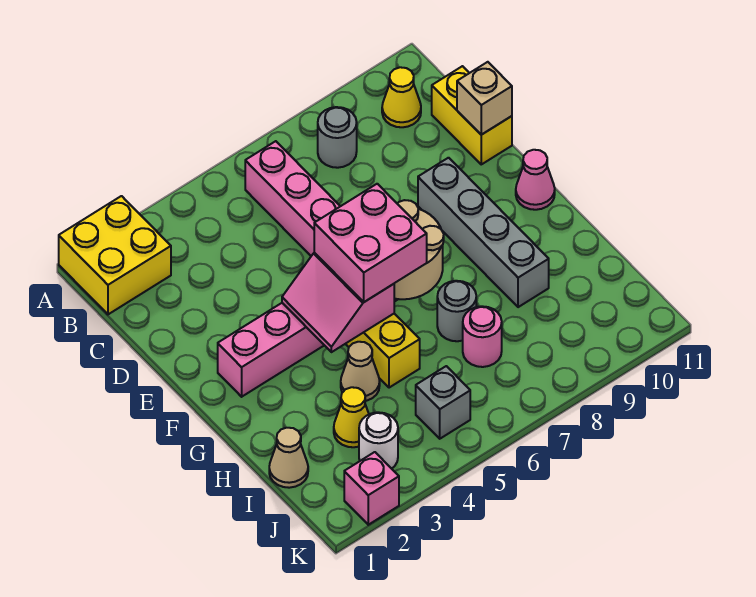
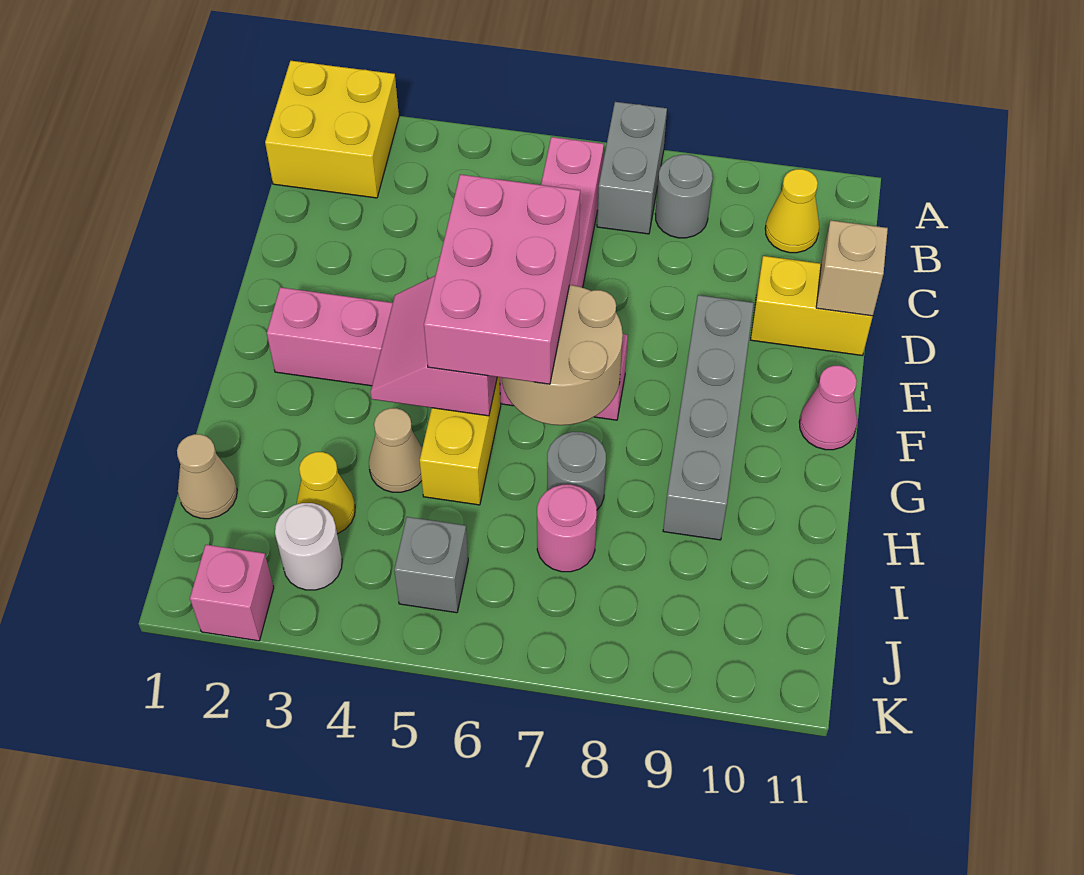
none -> grey brick A7:B7 level 1
yellow brick C11:D11 level 1 -> yellow brick D10:D11 level 1
pink brick F5:G6 level 3 -> pink brick E5:G6 level 3

